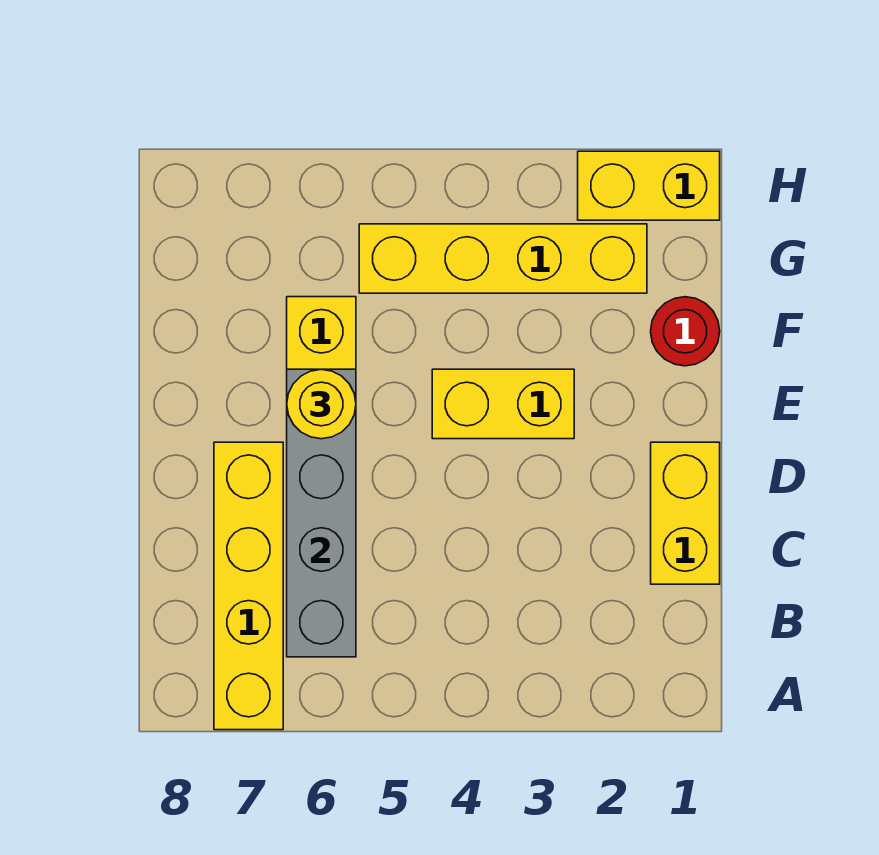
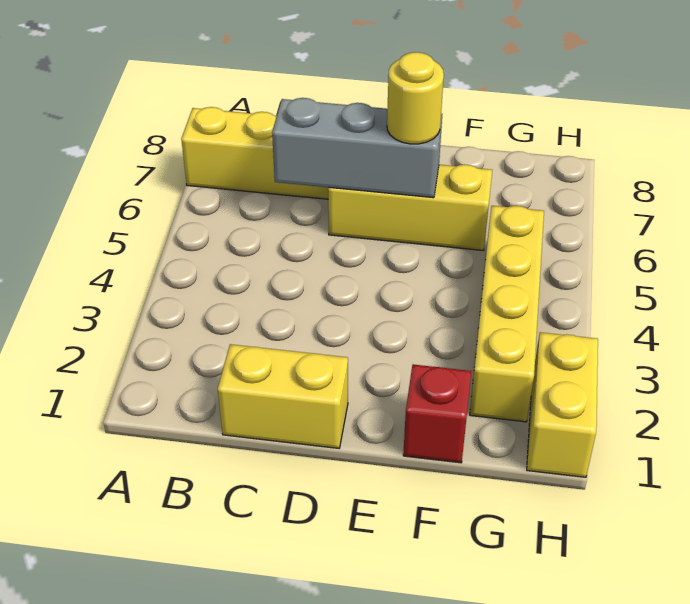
grey brick B6:E6 level 2 -> grey brick C6:E6 level 2
yellow brick E3:E4 level 1 -> none
red round brick F1 level 1 -> red brick F1 level 1

